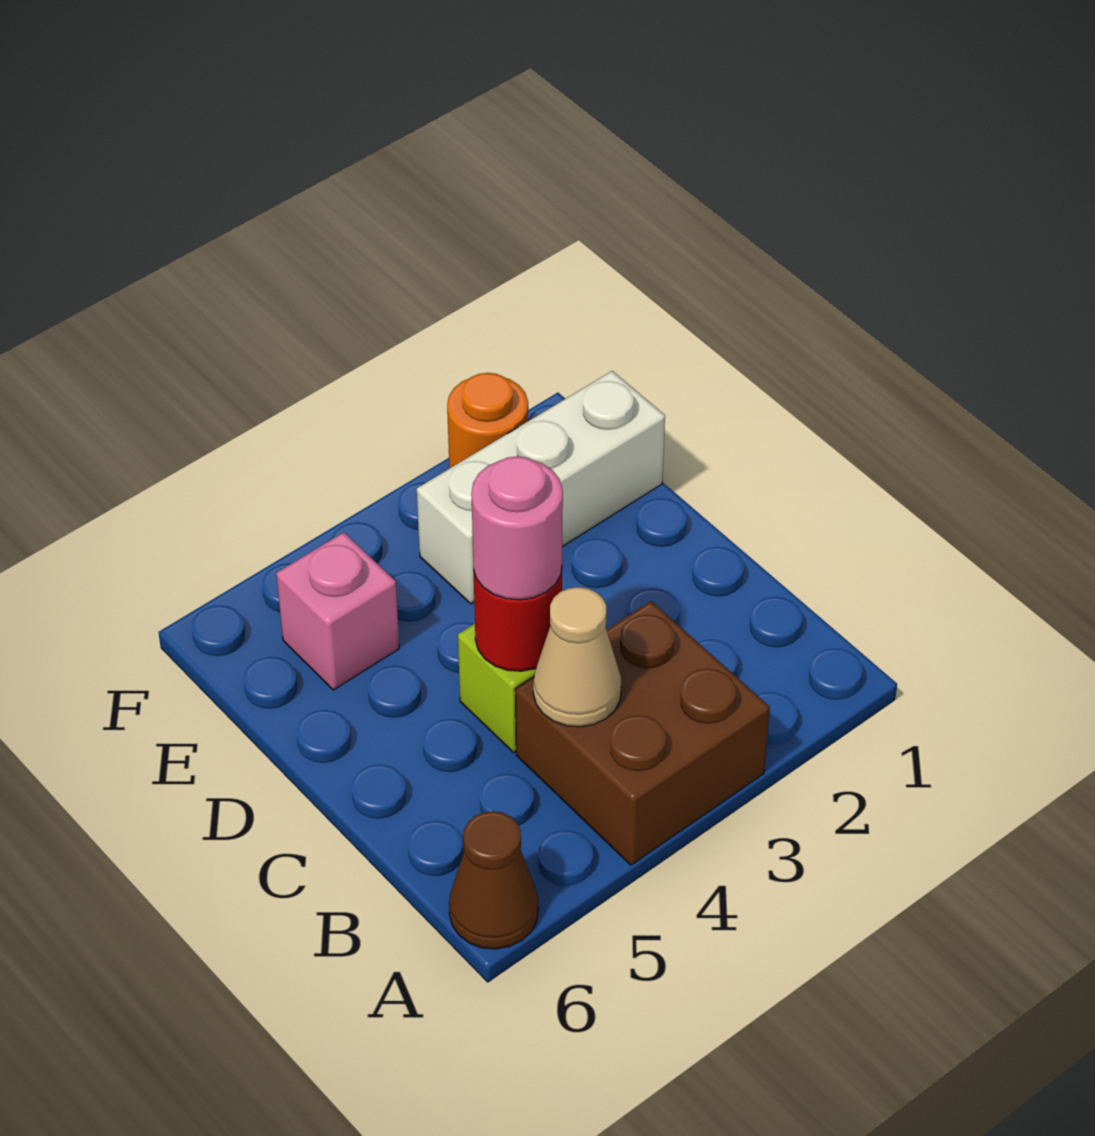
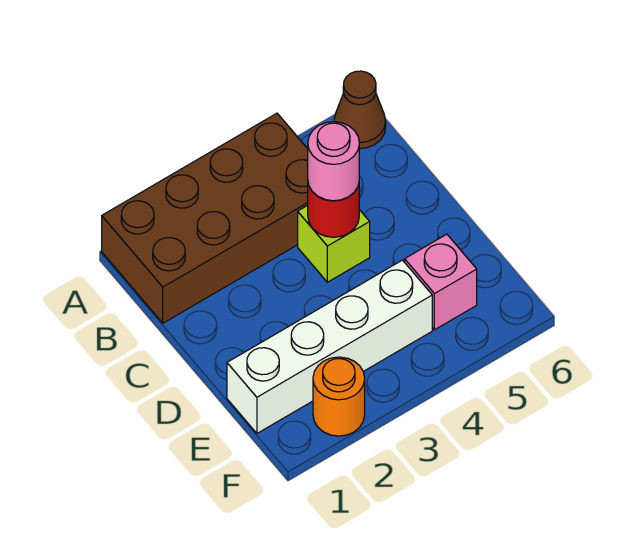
brown brick A3:B4 level 1 -> brown brick A1:B4 level 1
tan cone B4 level 2 -> none
white brick E1:E3 level 1 -> white brick E1:E4 level 1

